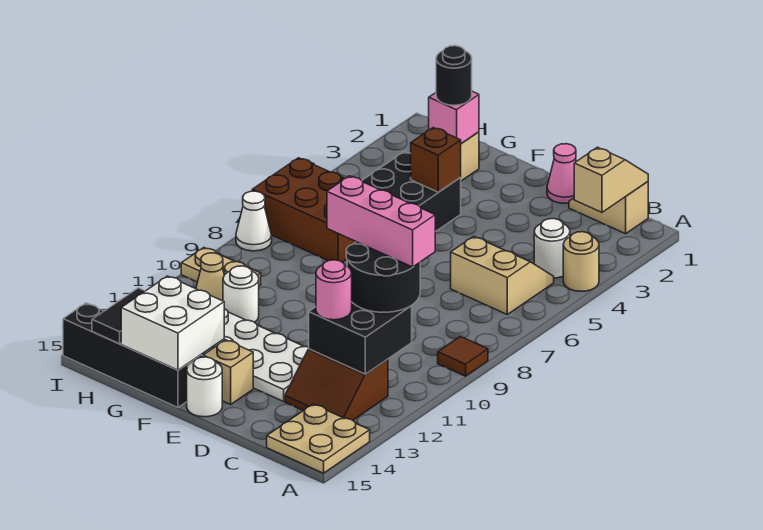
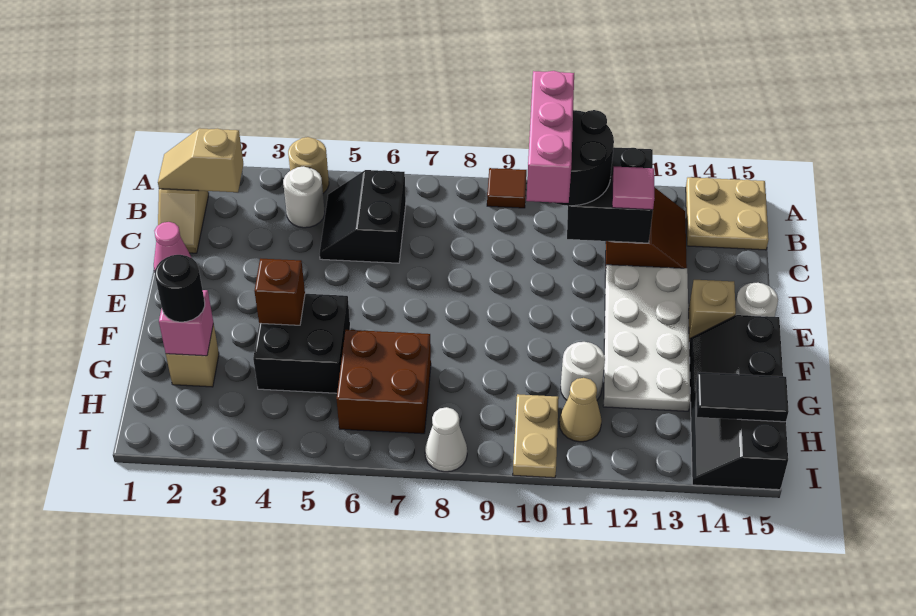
tan slope B5:C6 level 1 top 6 -> black slope B5:C6 level 1 top 6
pink round brick C12 level 3 -> pink tile C12 level 3
white brick F14:G15 level 2 -> none
brown brick G6:I7 level 1 -> brown brick G6:H7 level 1

